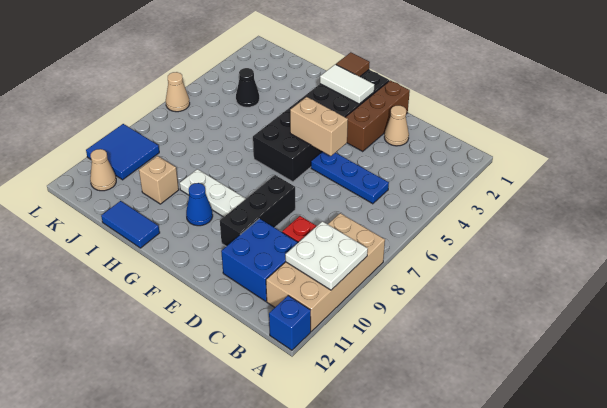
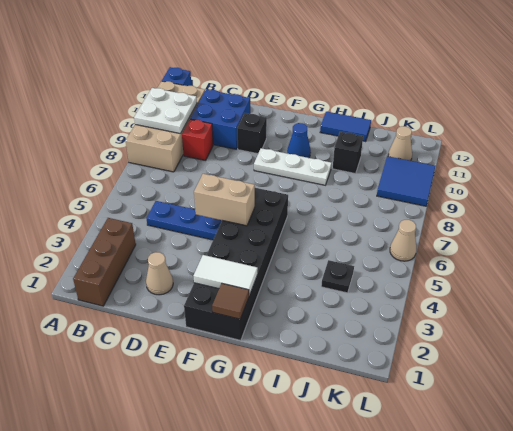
brown brick E1:E3 level 1 -> brown brick B1:B3 level 1
black brick E8:E10 level 1 -> black brick E10 level 1
tan brick I10 level 1 -> black brick I10 level 1
black cone J4 level 1 -> black plate J4 level 1

